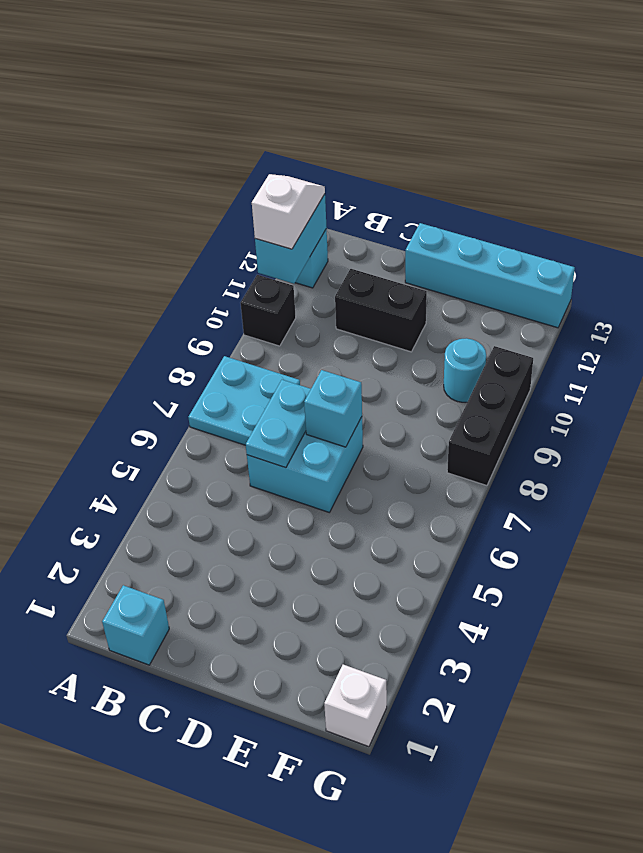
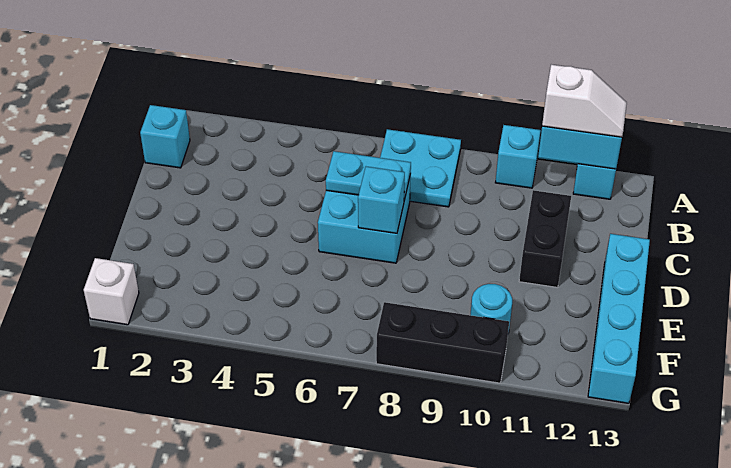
black brick A10 level 1 -> cyan brick A10 level 1

